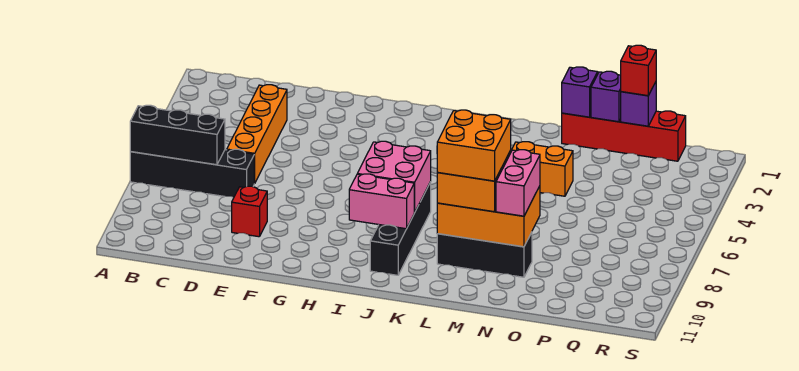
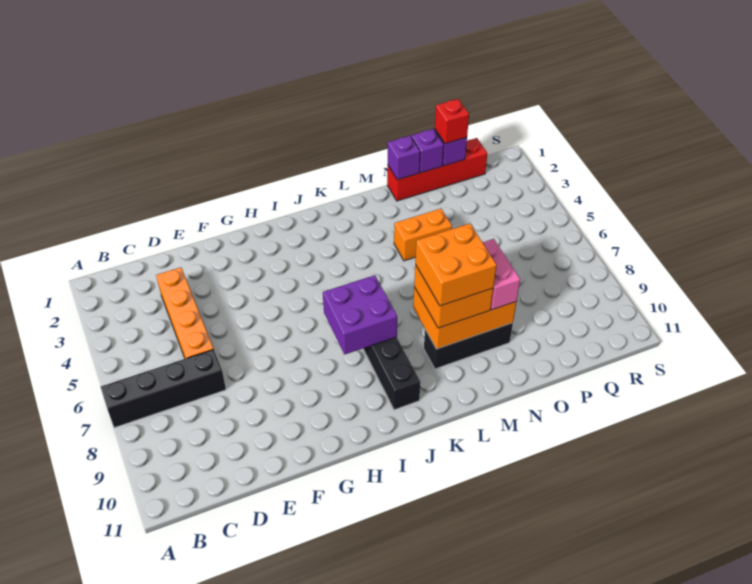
black brick A7:C7 level 2 -> none
red brick E9 level 1 -> none
pink brick I7:J8 level 2 -> purple brick I7:J8 level 2
pink brick I9:J9 level 2 -> none

